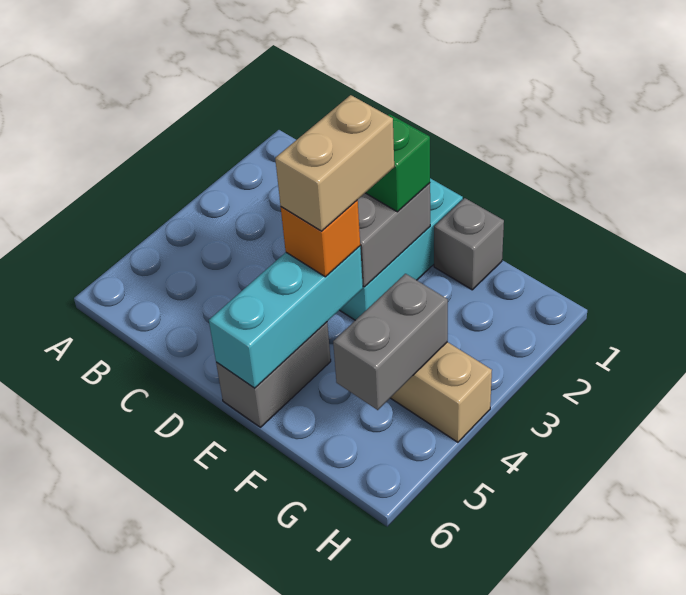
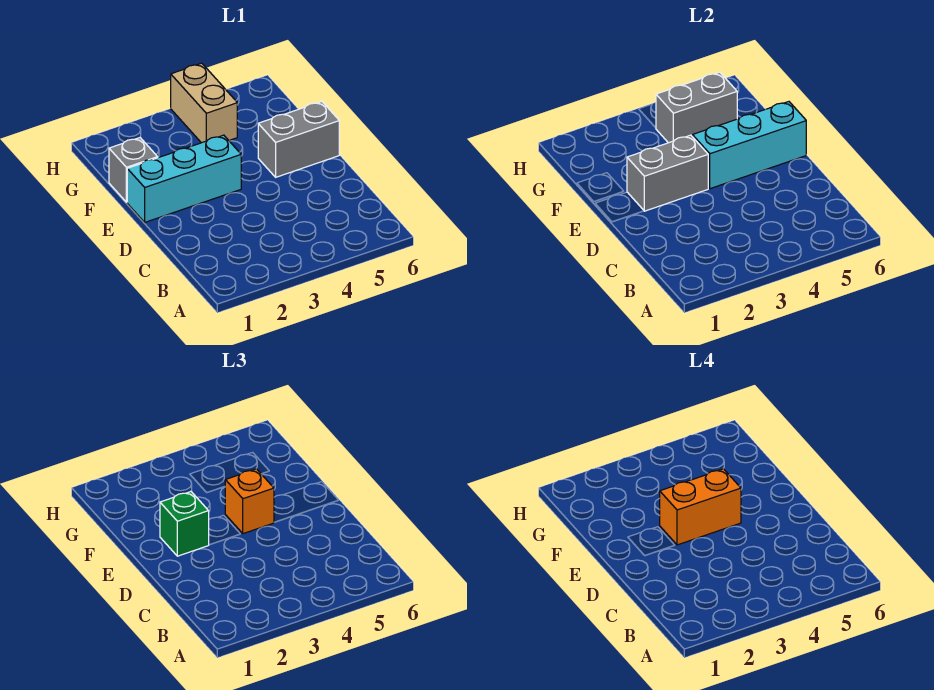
tan brick E3:E4 level 4 -> orange brick E3:E4 level 4

